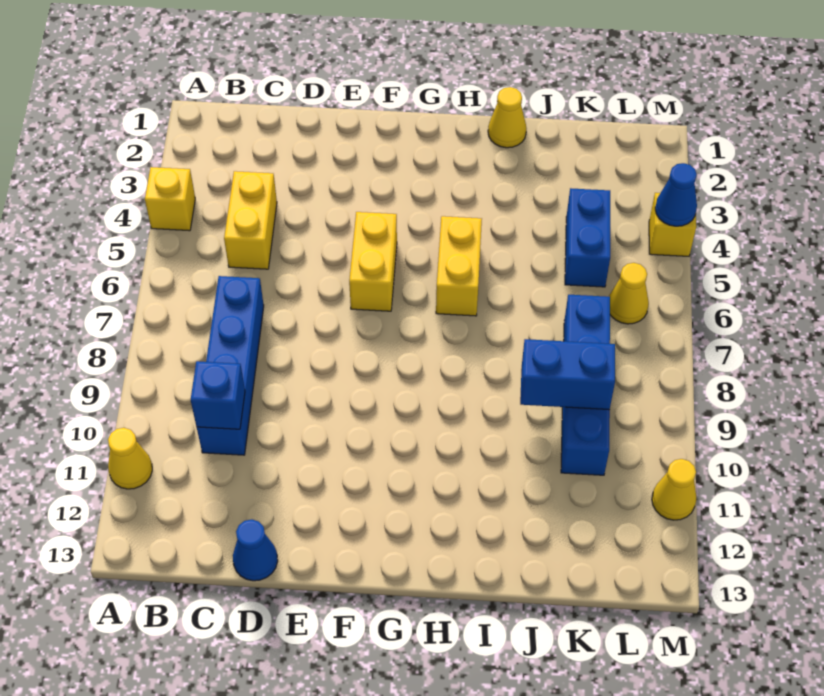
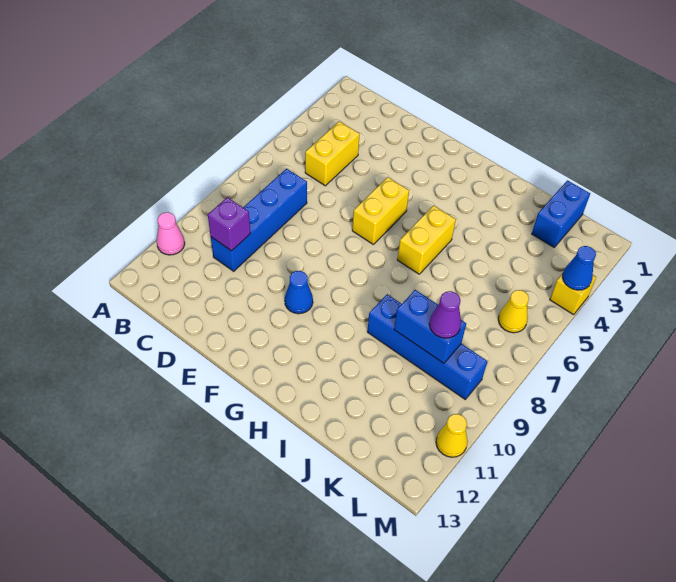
yellow brick A4 level 1 -> none
yellow cone A11 level 1 -> pink cone A11 level 1
blue brick C10 level 2 -> purple brick C10 level 2
blue cone D13 level 1 -> blue cone F10 level 1
yellow cone I1 level 1 -> none
blue brick K4:K5 level 1 -> blue brick K1:K2 level 1
blue brick K7:K10 level 1 -> blue brick I9:L9 level 1
none -> purple cone K9 level 3

